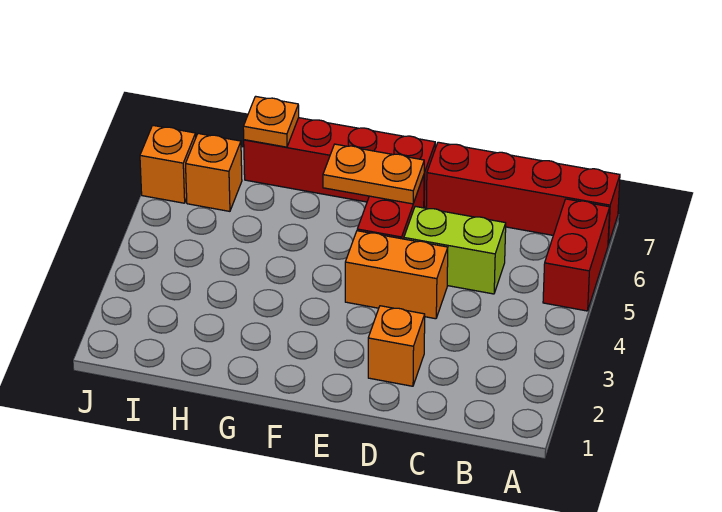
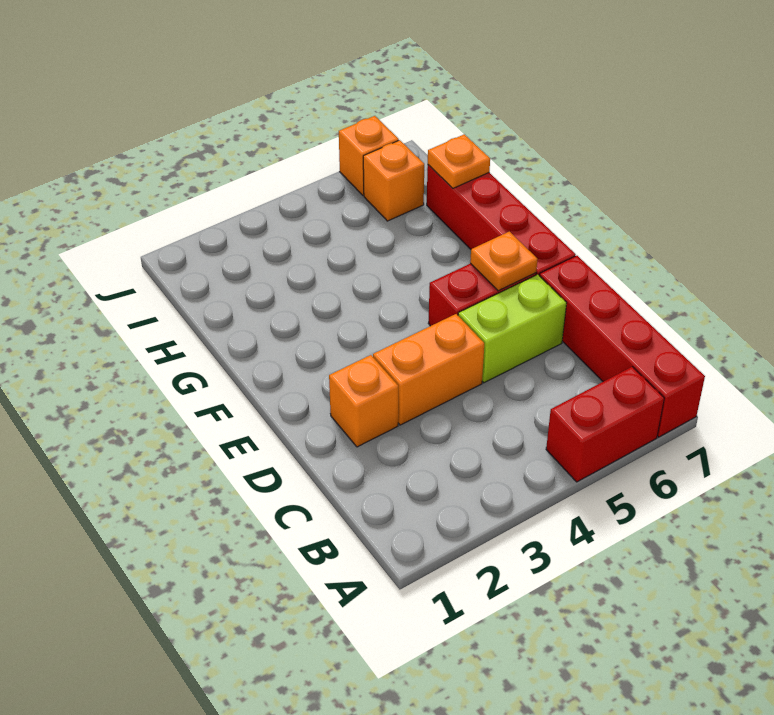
lime brick C5:D5 level 1 -> lime brick D5:D6 level 1
orange brick D4:E4 level 1 -> orange brick D3:D4 level 1
orange plate E6:F6 level 2 -> orange plate E6 level 2

